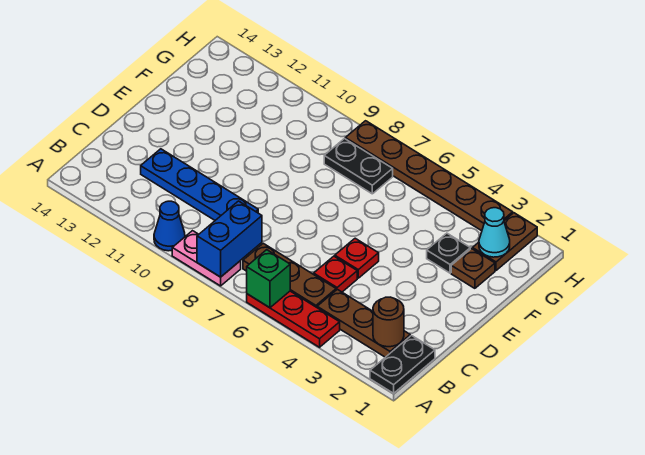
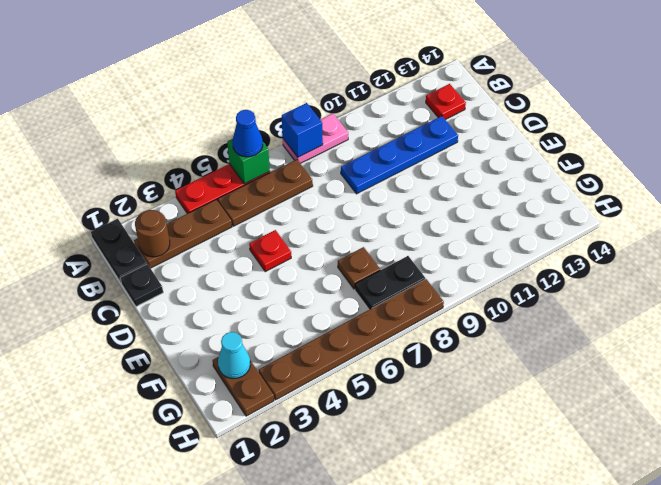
blue brick A8:B8 level 2 -> blue brick A8 level 2
blue cone A10 level 1 -> blue cone A6 level 3
red plate C5 level 1 -> red plate B13 level 1
brown plate F2 level 1 -> brown plate F7 level 1
black plate F3 level 1 -> black plate C1 level 1

